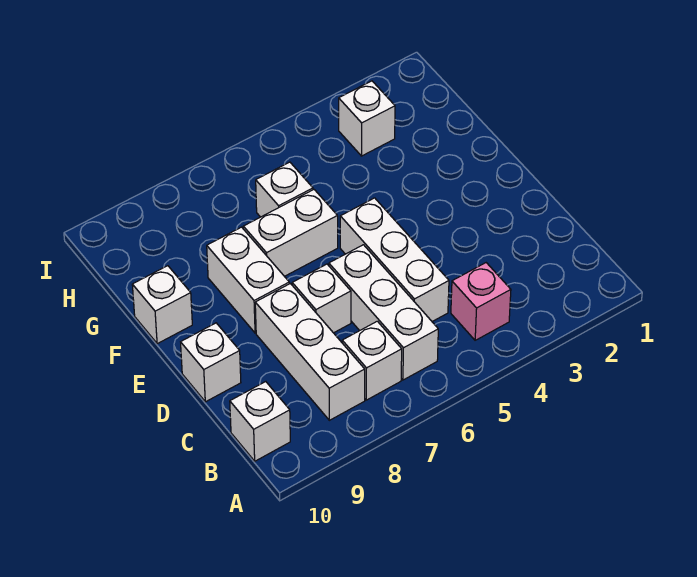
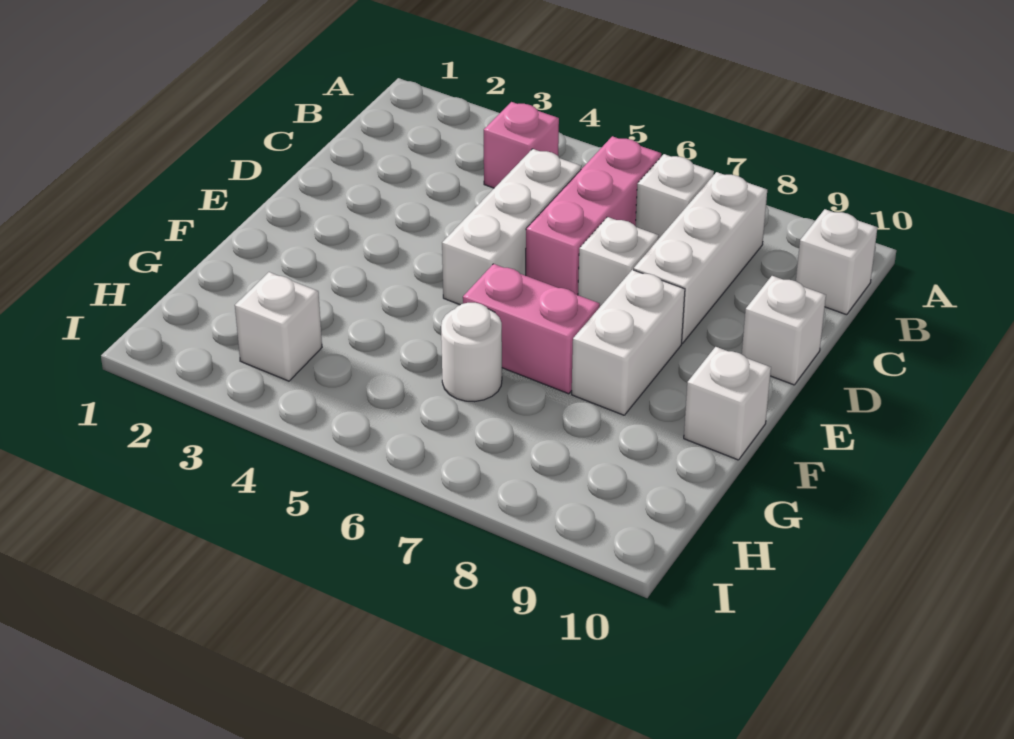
white brick B6:D6 level 1 -> pink brick B6:D6 level 1
white brick F6:F7 level 1 -> pink brick F6:F7 level 1
white brick G6 level 1 -> white round brick G6 level 1

